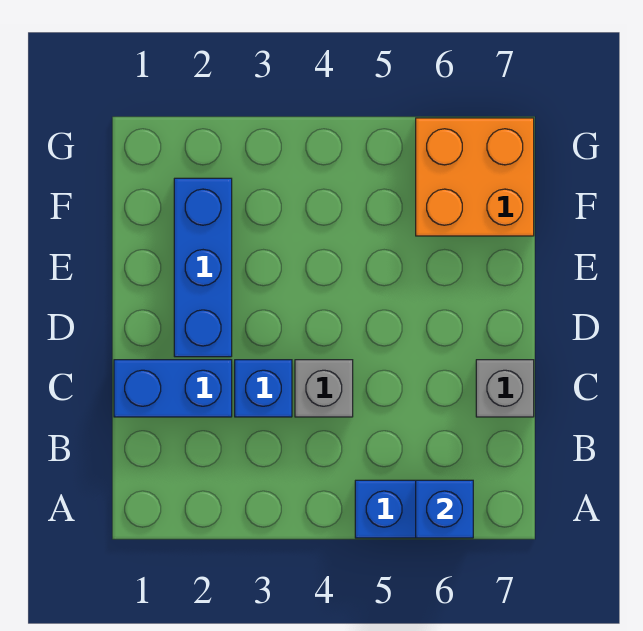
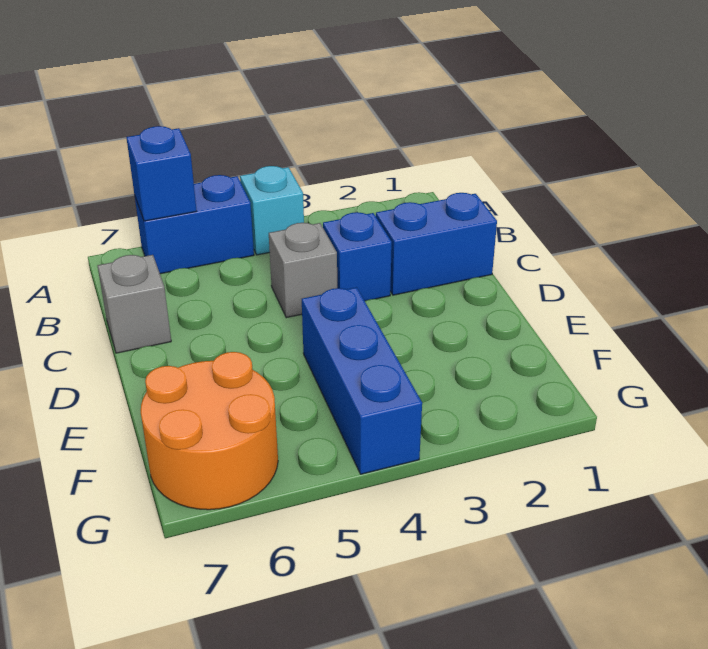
none -> cyan brick A4 level 1
blue brick D2:F2 level 1 -> blue brick E4:G4 level 1
orange brick F6:G7 level 1 -> orange round brick F6:G7 level 1

